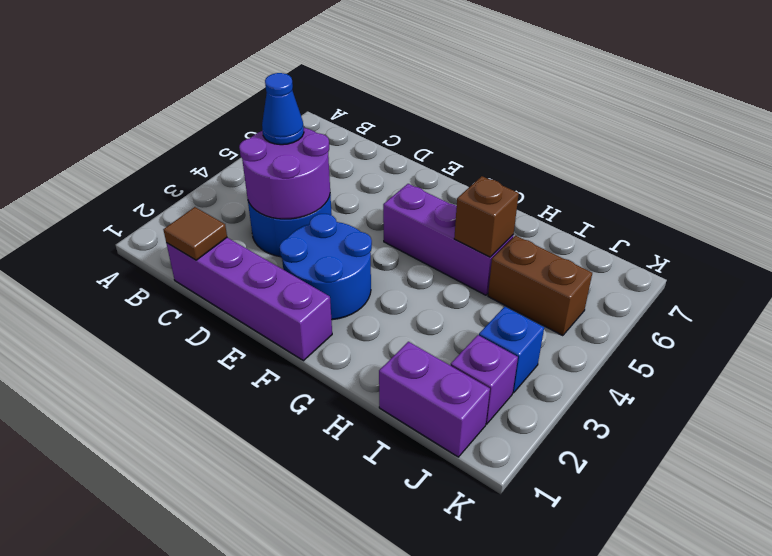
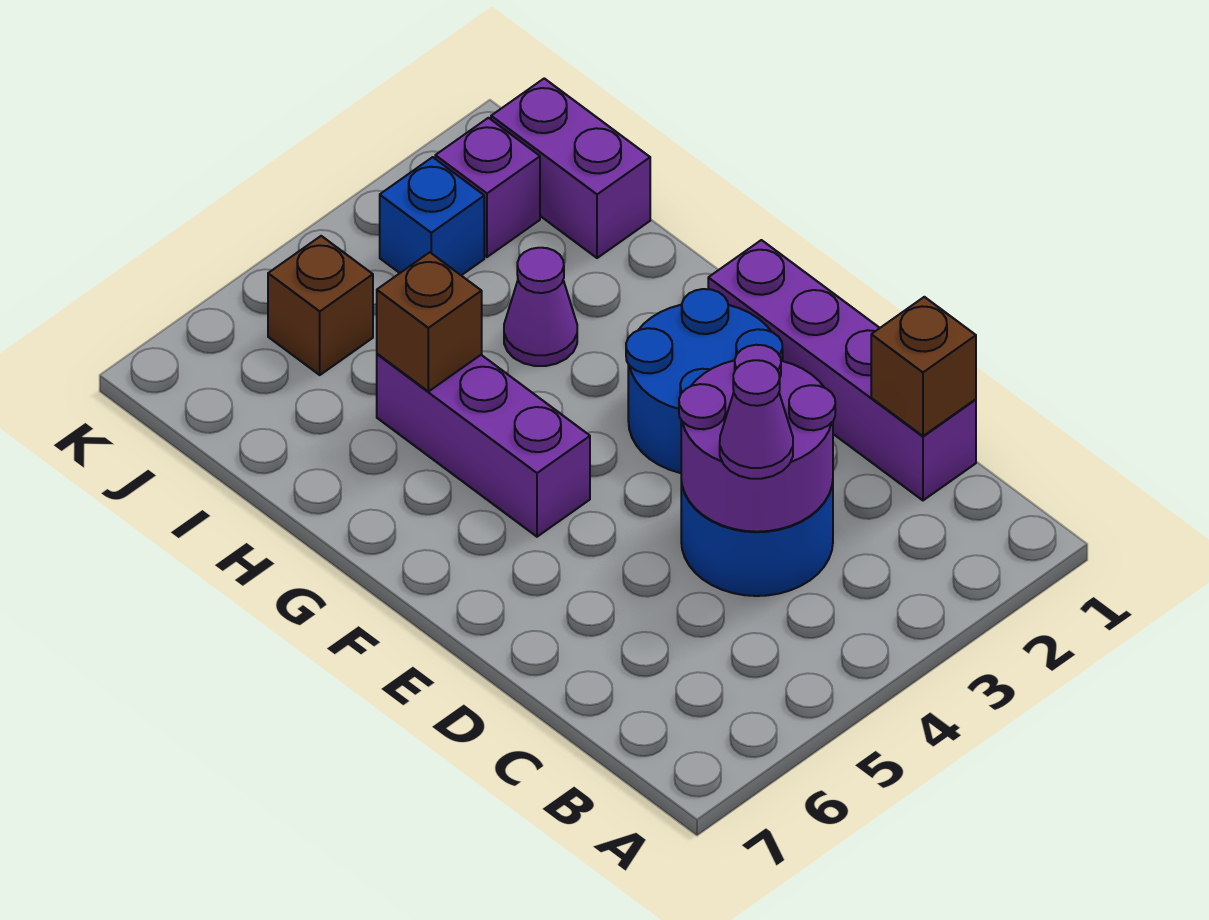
brown tile C1 level 2 -> brown brick C1 level 2
blue cone C4 level 3 -> purple cone C4 level 3
none -> purple cone H3 level 1
brown brick I5:J5 level 1 -> brown brick J5 level 1

